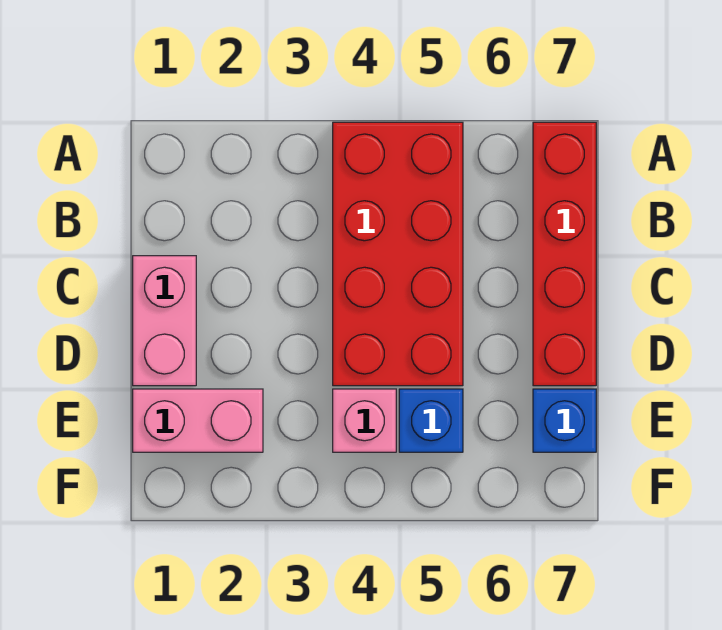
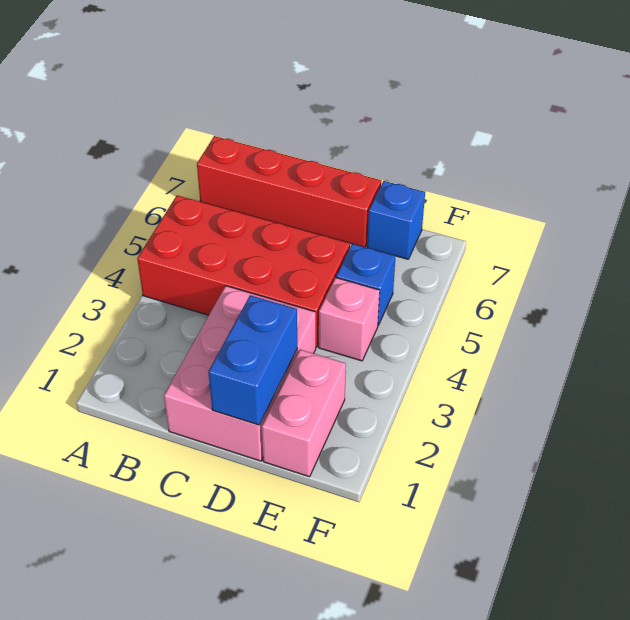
pink brick C1:D1 level 1 -> pink brick C1:D3 level 1
none -> blue brick D1:D2 level 2

